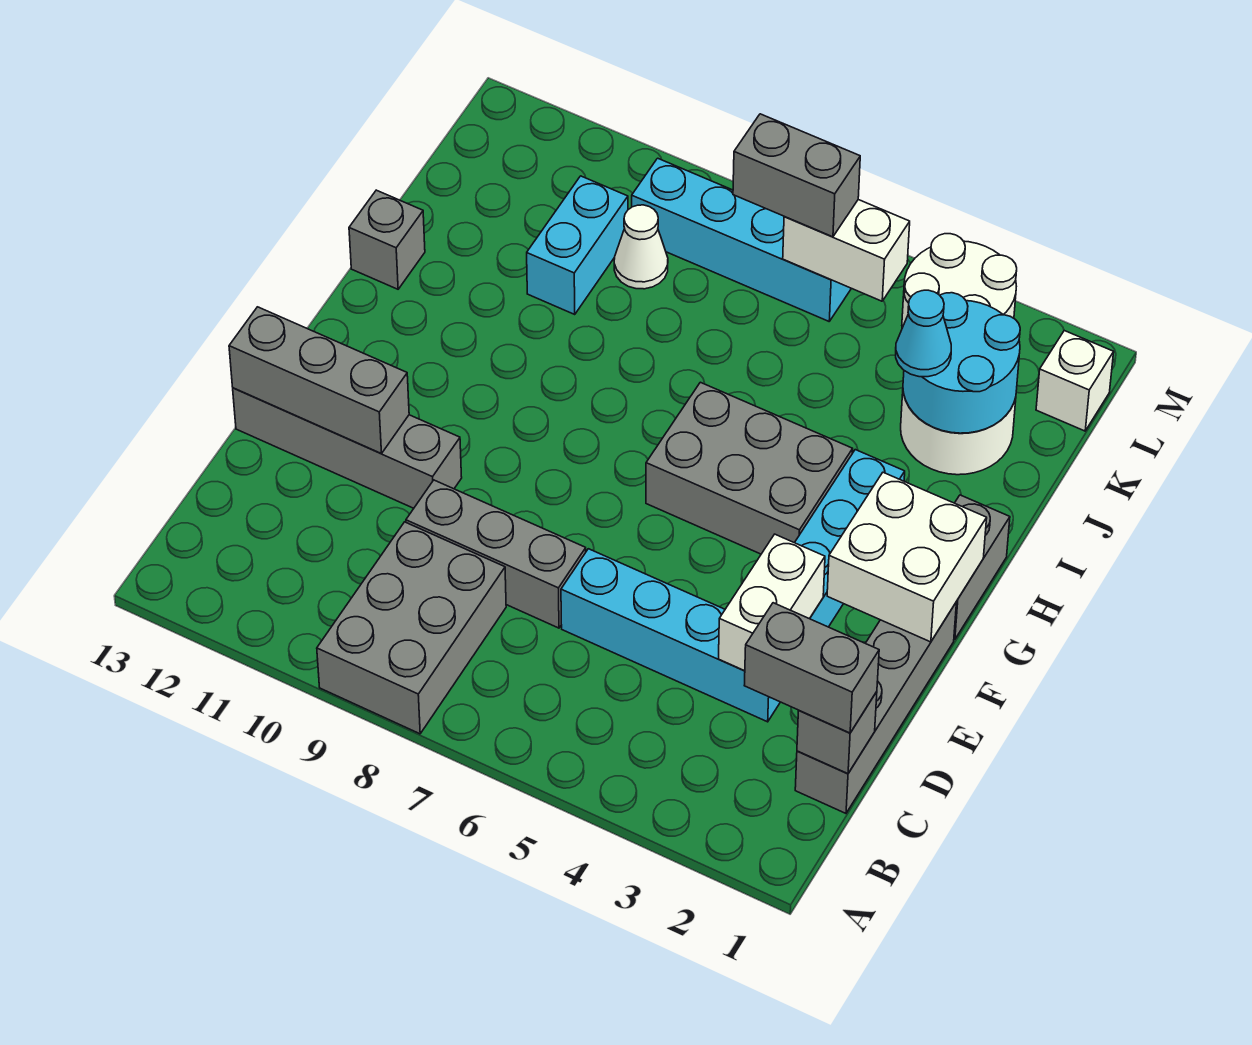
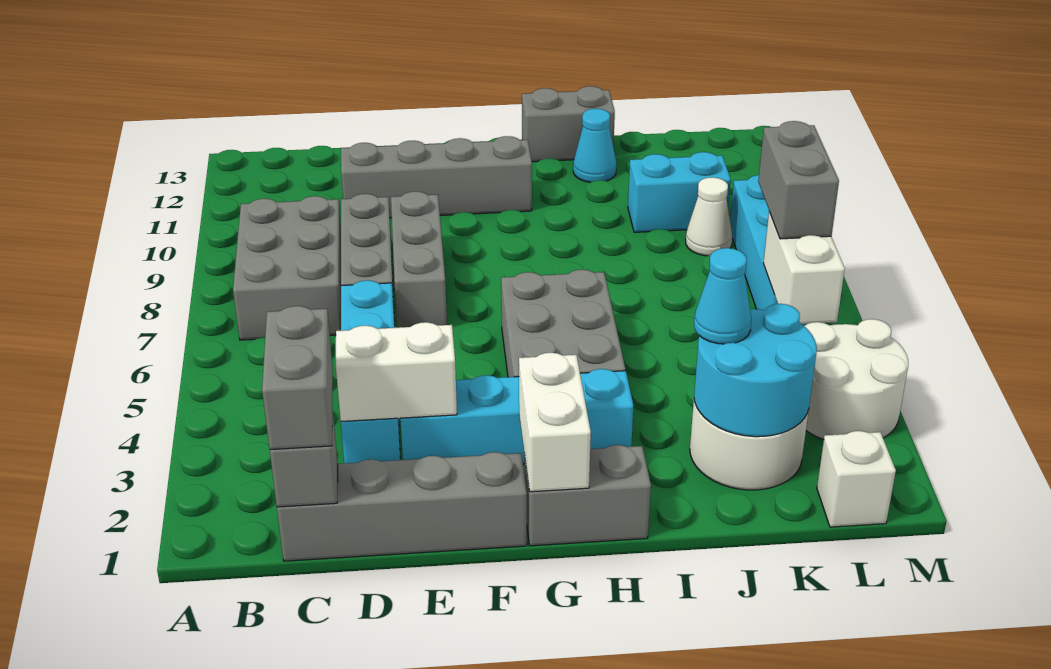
grey brick A8:C9 level 1 -> grey brick B7:C9 level 1
grey brick E10:E13 level 1 -> grey brick D11:G11 level 1
grey brick E11:E13 level 2 -> grey brick E7:E9 level 1
white brick F1:G2 level 2 -> white brick G1:G2 level 2
none -> cyan cone I12 level 1
grey brick I13 level 1 -> grey brick H13:I13 level 1

